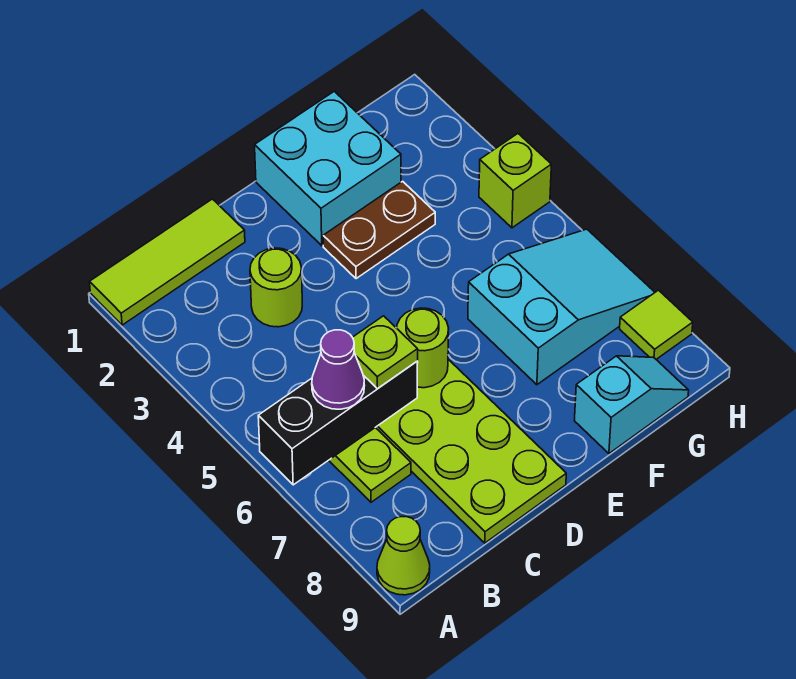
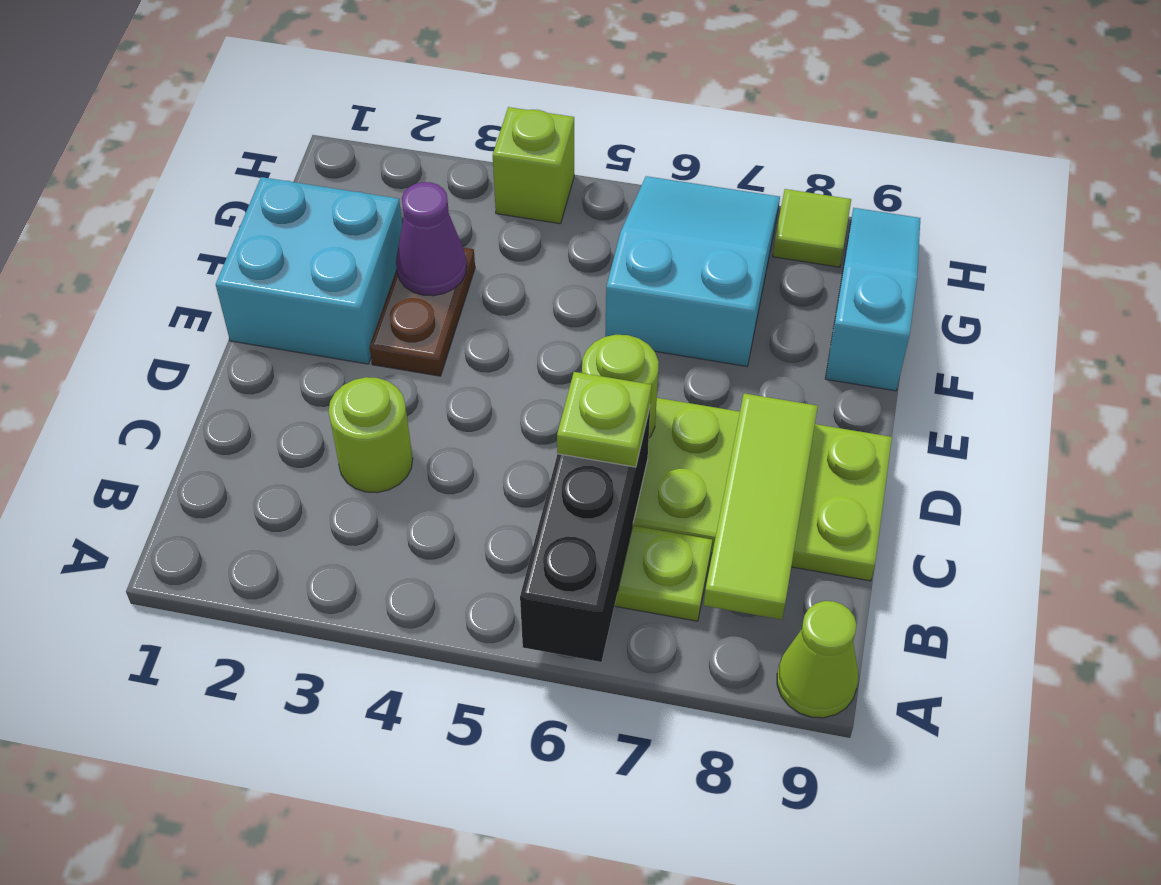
lime tile A1:C1 level 1 -> lime tile B8:D8 level 2
purple cone B6 level 3 -> purple cone F3 level 2
cyan slope F9:G9 level 1 top F -> cyan slope F9:H9 level 1 top F

